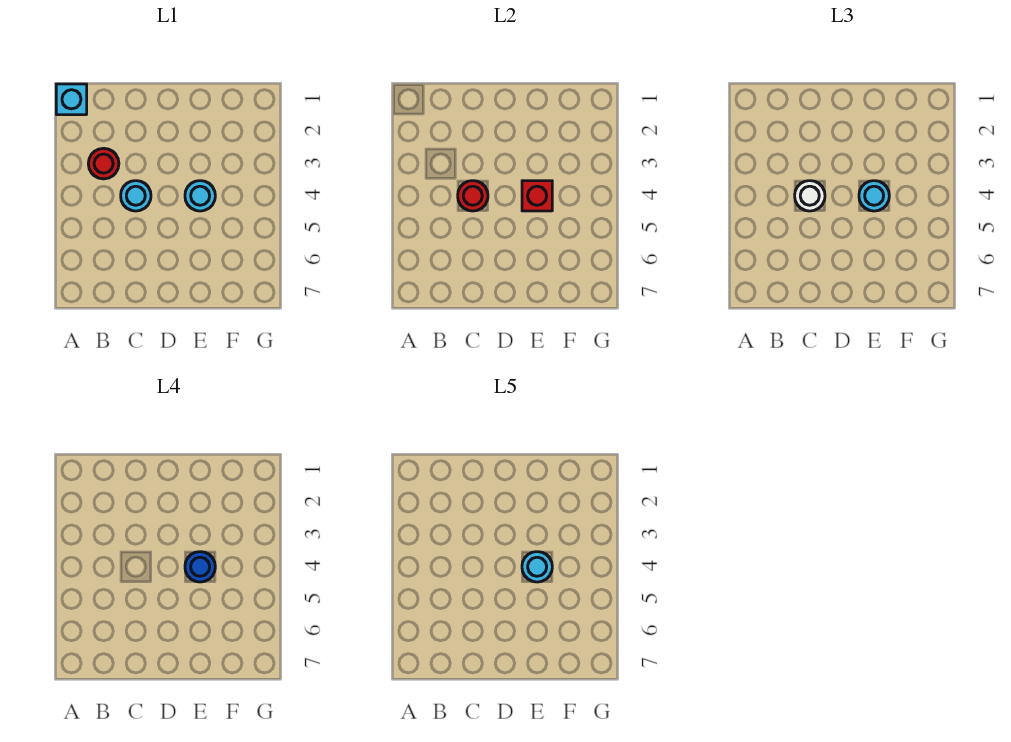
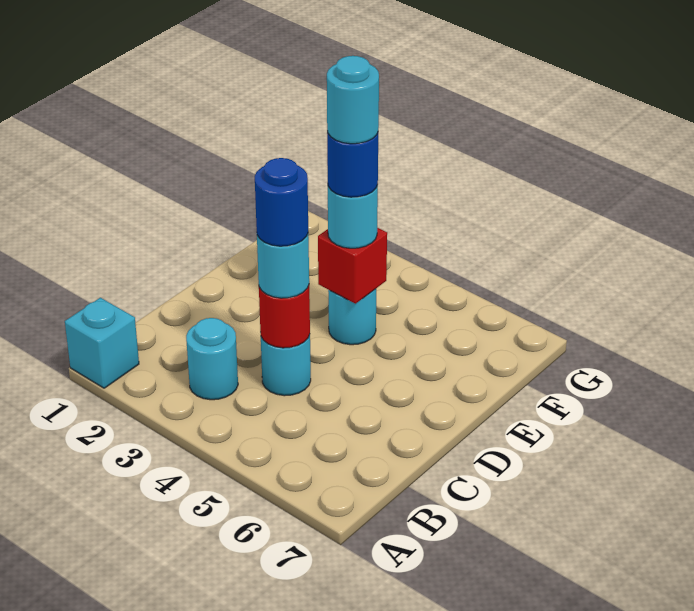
red round brick B3 level 1 -> cyan round brick B3 level 1
white round brick C4 level 3 -> cyan round brick C4 level 3
none -> blue round brick C4 level 4

